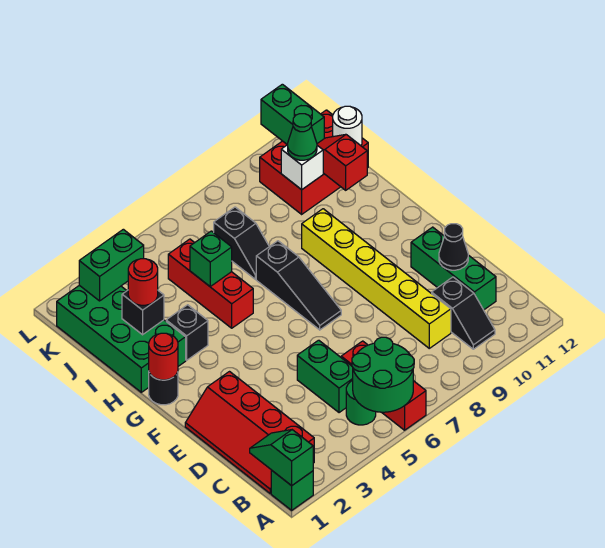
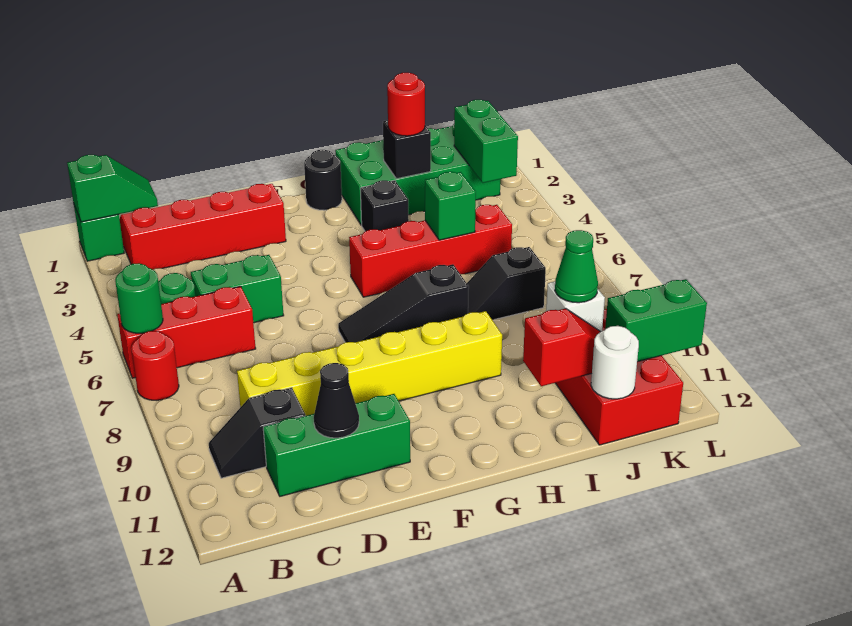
green round brick A5:B6 level 2 -> green round brick A6 level 2
red round brick G1 level 2 -> red round brick A7 level 1
red brick H5:J5 level 1 -> red brick G5:J5 level 1

